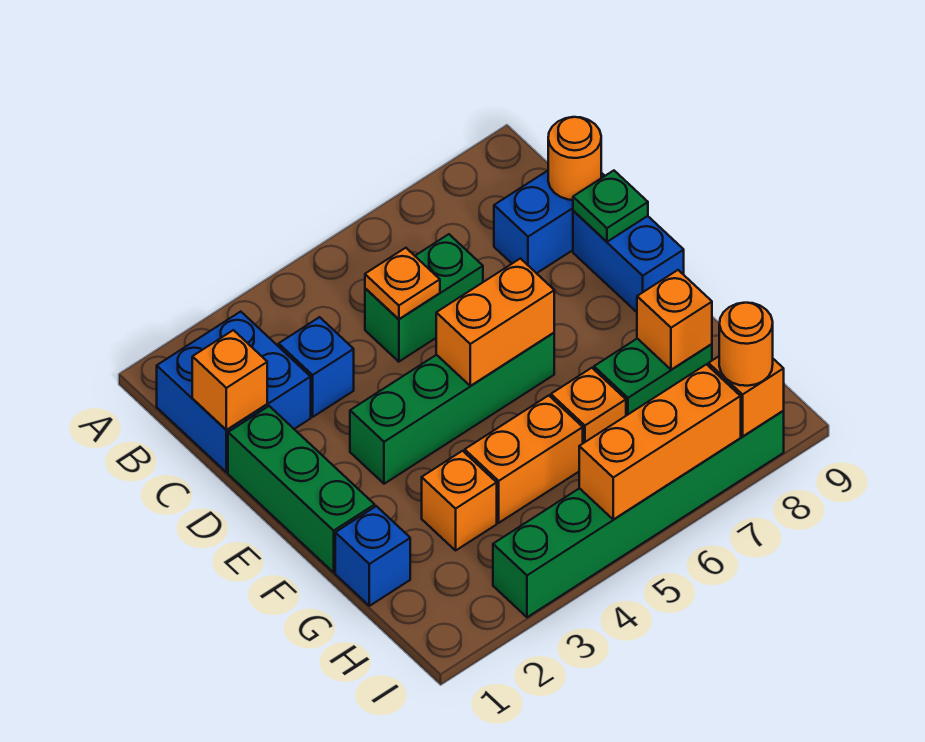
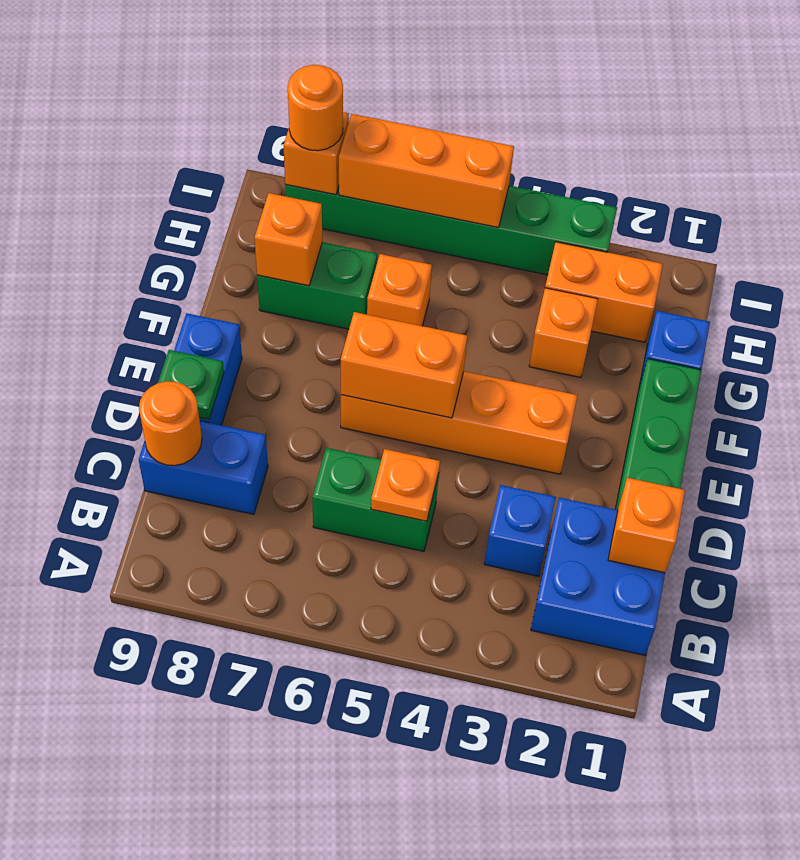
green brick E3:E6 level 1 -> orange brick E3:E6 level 1
orange brick G4:G5 level 1 -> orange brick H2:H3 level 1

